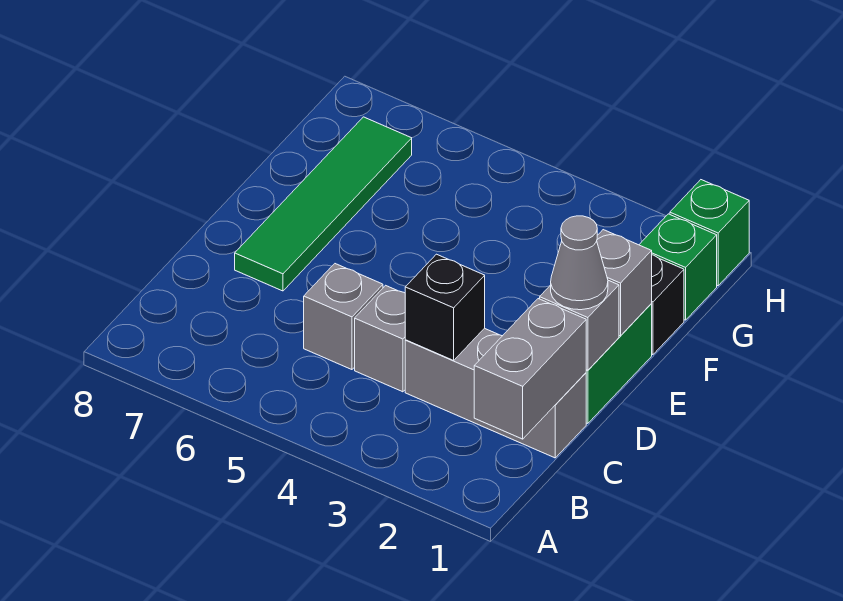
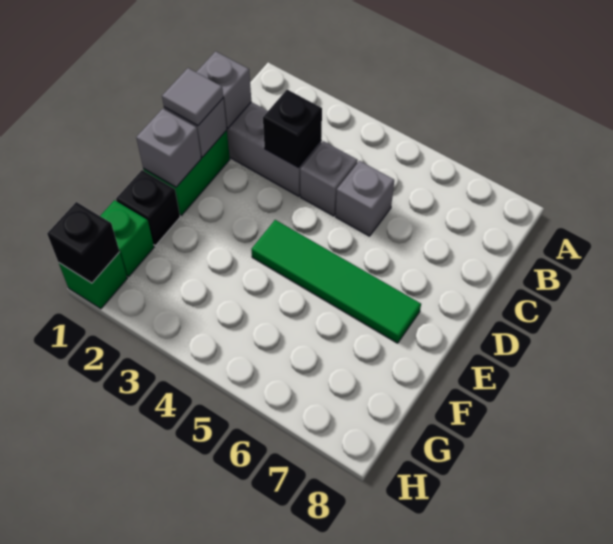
grey brick B1:C1 level 2 -> grey brick C1 level 2
grey cone D1 level 3 -> grey tile D1 level 3
green tile D7:G7 level 1 -> green tile E4:E7 level 1
none -> black brick H1 level 2

